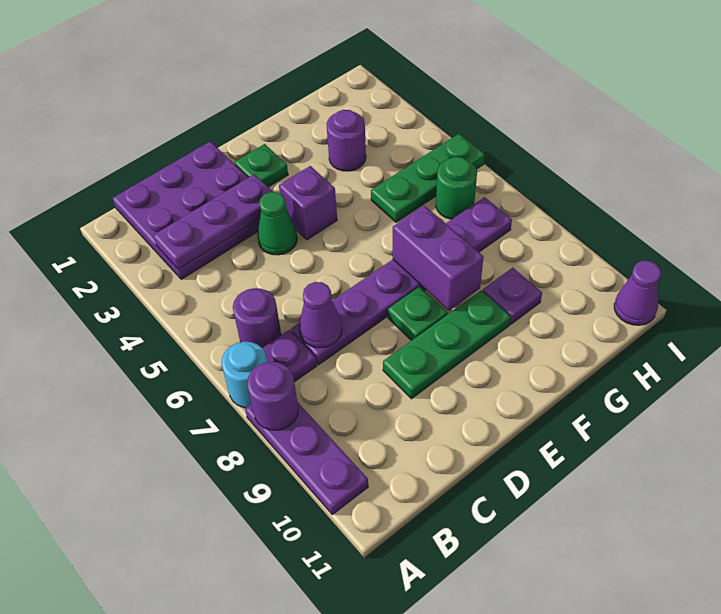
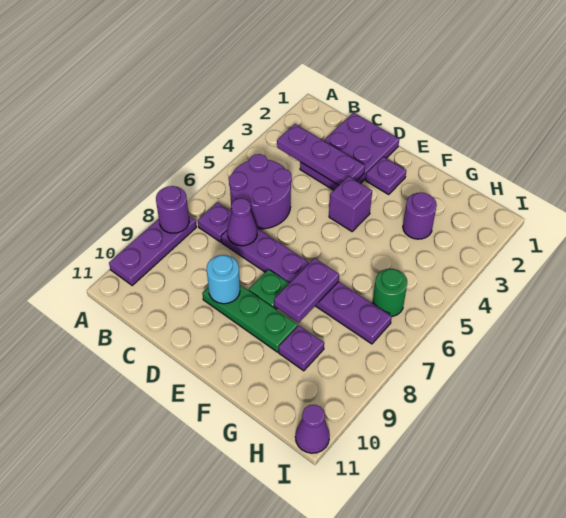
cyan round brick A7 level 1 -> cyan round brick D9 level 2
purple plate B1:D3 level 1 -> purple plate C1:D3 level 1
purple round brick B6 level 1 -> purple round brick B5:C6 level 1
green cone D4 level 1 -> none
green plate E2 level 1 -> purple plate E2 level 1
purple brick F7:F8 level 2 -> purple plate F7:F8 level 2
green plate G5:I5 level 1 -> none

